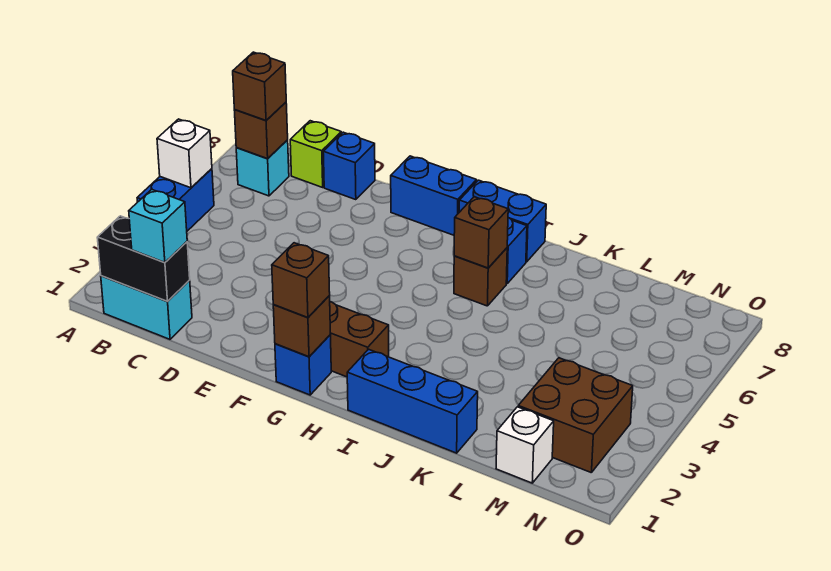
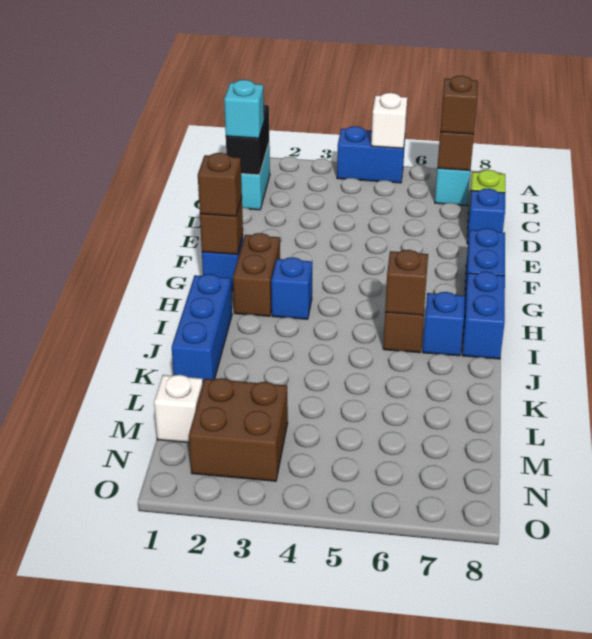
none -> blue brick H3 level 1

